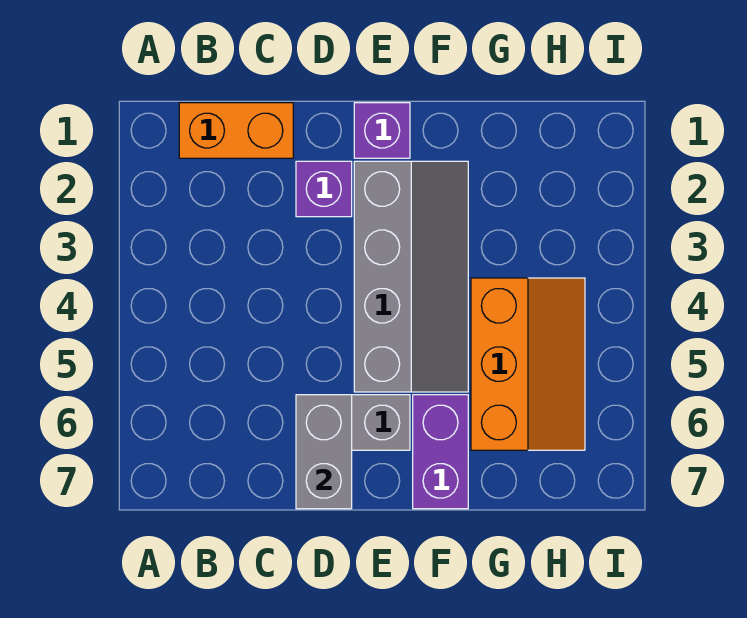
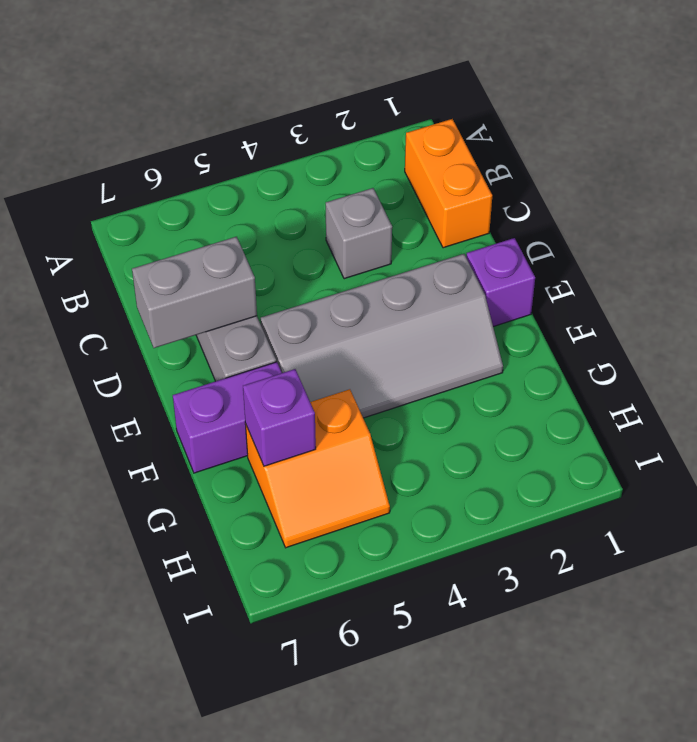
none -> grey brick C3 level 1
purple brick D2 level 1 -> purple brick G6 level 2
orange slope G4:H6 level 1 top G -> orange slope G5:H6 level 1 top G

